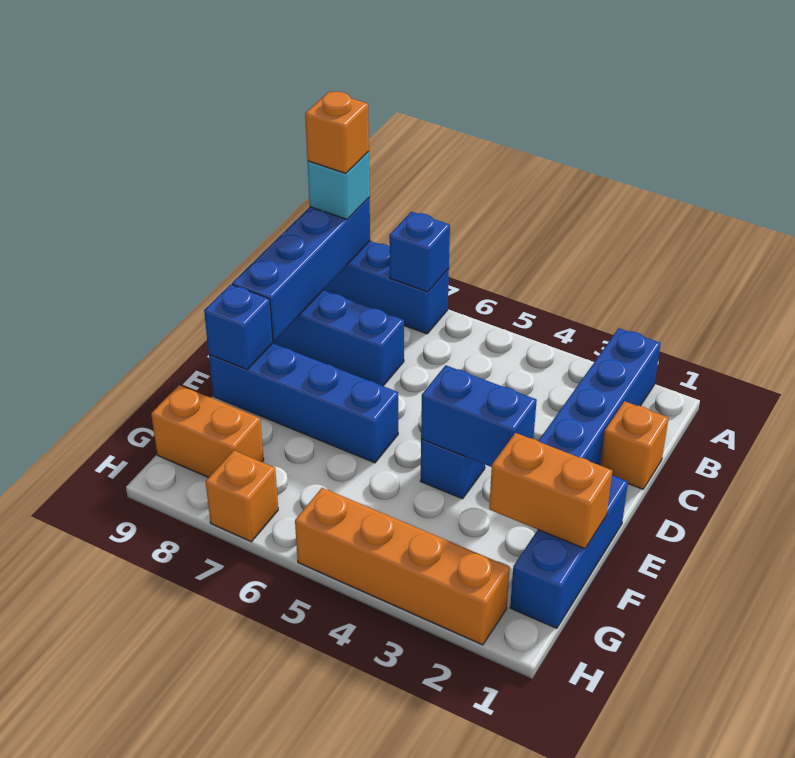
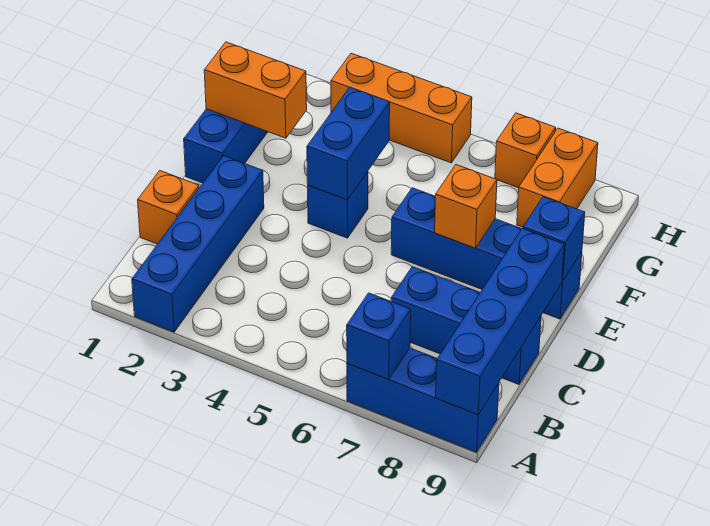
cyan brick A9 level 3 -> none
orange brick A9 level 4 -> orange brick E7 level 2
blue brick E3:E4 level 2 -> blue brick E4:F4 level 2
orange brick G8:G9 level 1 -> orange brick G8:H8 level 1
orange brick H2:H5 level 1 -> orange brick H3:H5 level 1

